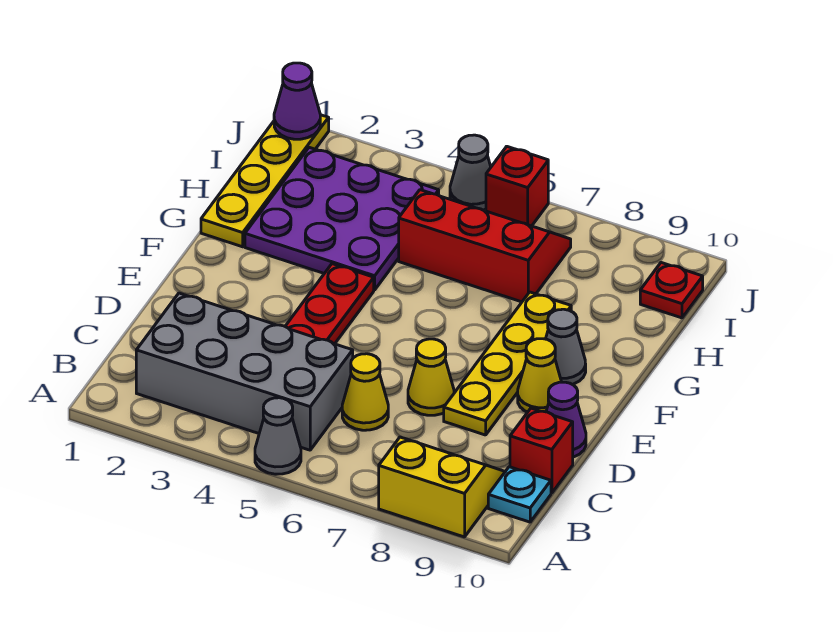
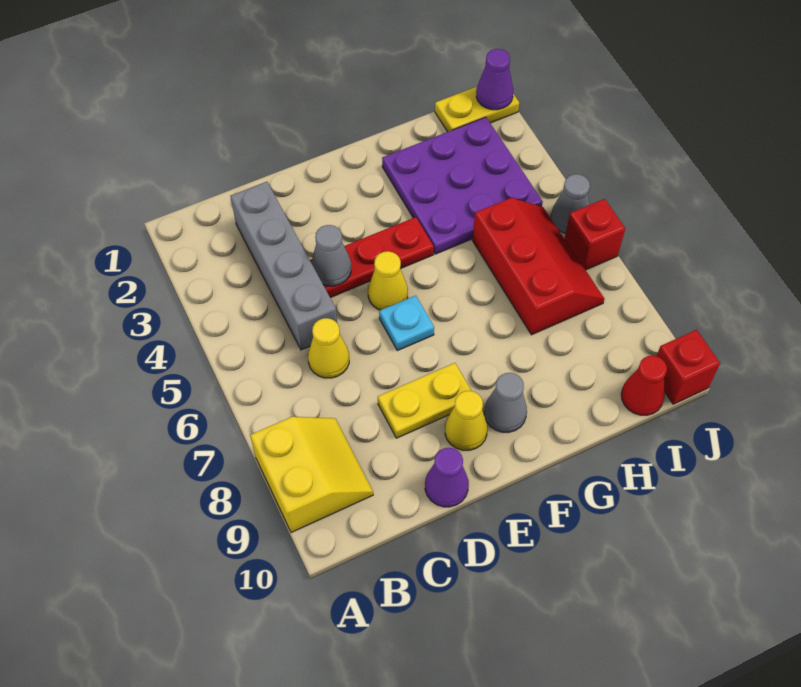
grey cone A5 level 1 -> grey cone D4 level 2
grey brick B2:C5 level 1 -> grey brick C2:C5 level 1
cyan plate B10 level 1 -> cyan plate E6 level 1
red brick C10 level 1 -> red brick J10 level 1
yellow cone D7 level 1 -> yellow cone E5 level 1
yellow plate D8:G8 level 1 -> yellow plate D8:E8 level 1
yellow plate G1:J1 level 1 -> yellow plate I1:J1 level 1
red plate I10 level 1 -> red cone I10 level 1

